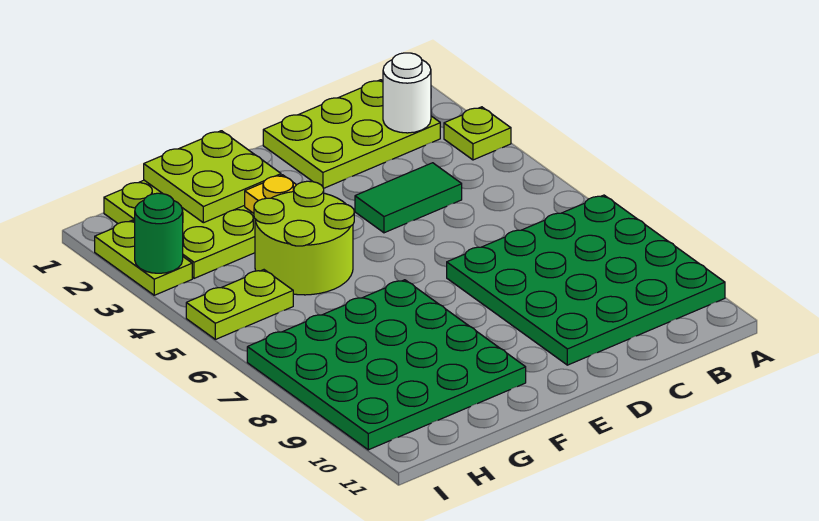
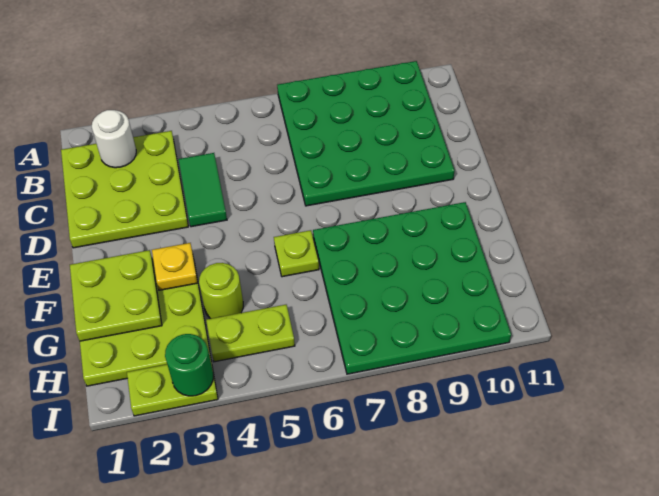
lime plate A3 level 1 -> lime plate F6 level 1
lime plate B1:D2 level 1 -> lime plate B1:D3 level 1
lime round brick F4:G5 level 1 -> lime round brick G4 level 1
lime plate H5:I5 level 1 -> lime plate H4:H5 level 1

